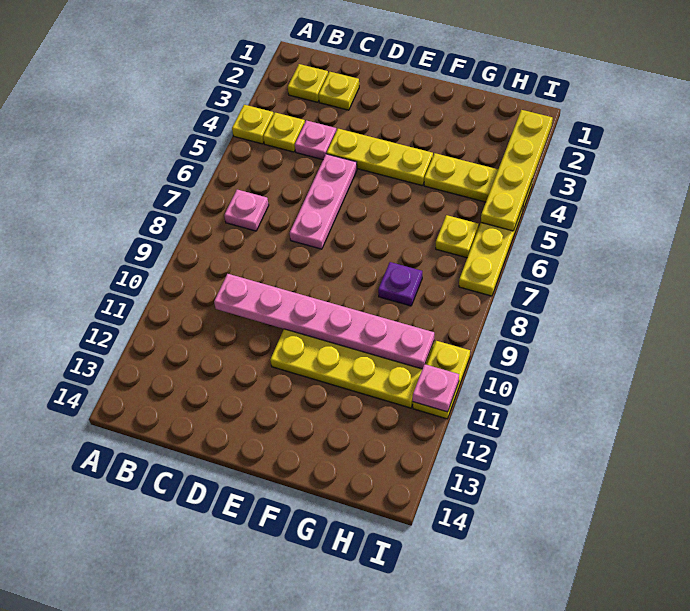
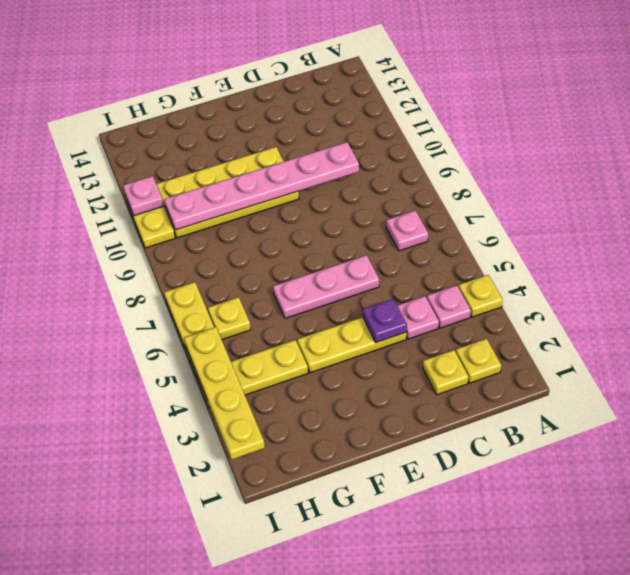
yellow plate B4 level 1 -> pink plate B4 level 1
pink plate D5:D7 level 1 -> pink plate D6:F6 level 1
purple plate G8 level 1 -> purple plate D4 level 2

